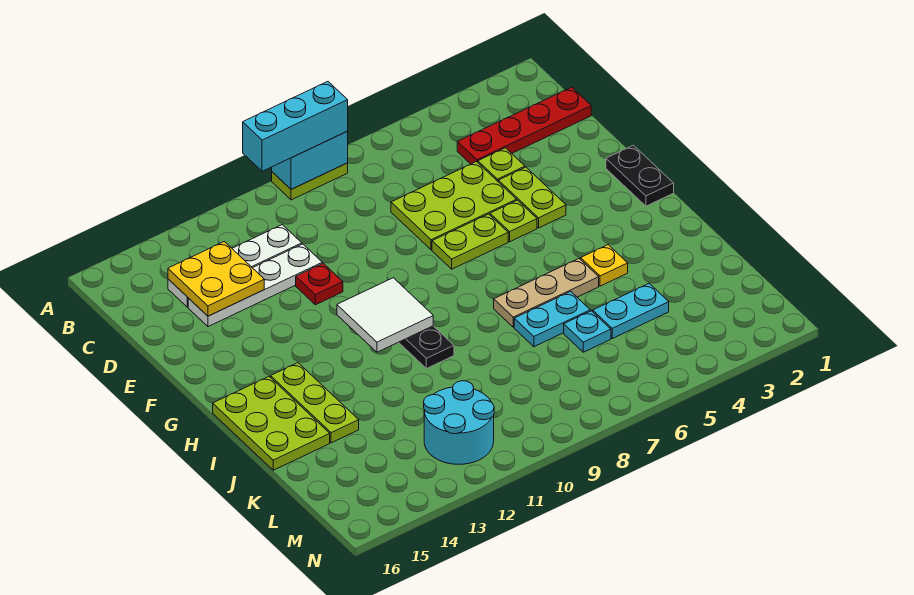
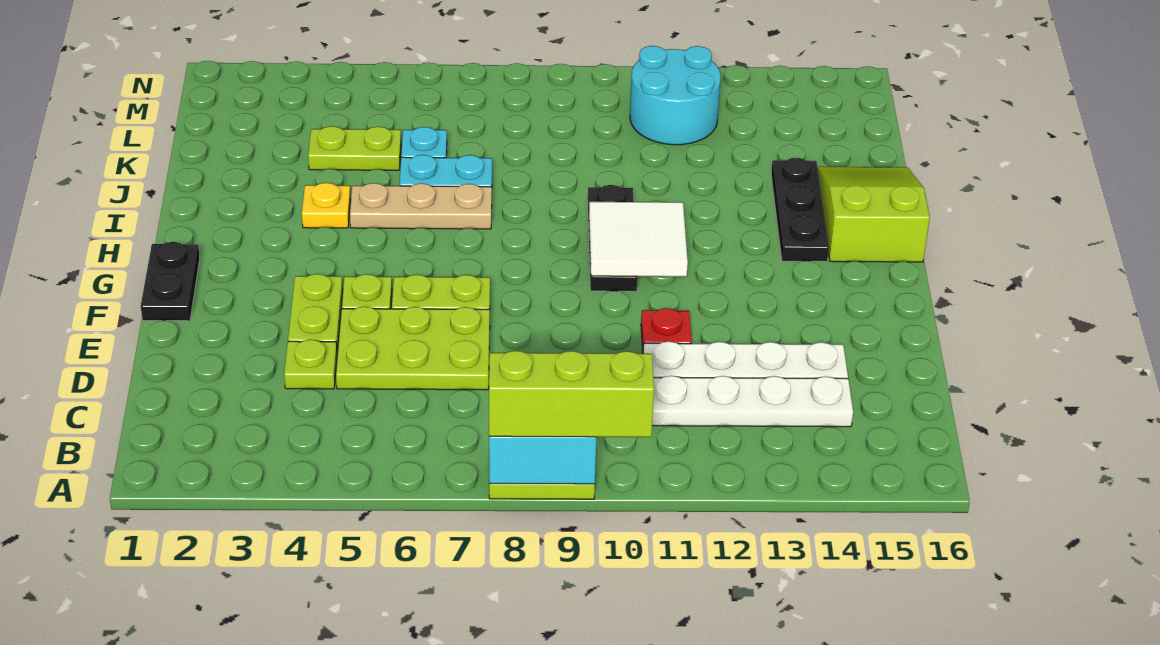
cyan brick A8:A10 level 3 -> lime brick A8:A10 level 3
red plate C1:C4 level 1 -> none
yellow plate C13:D14 level 2 -> none
lime plate H14:J14 level 1 -> black plate H14:J14 level 1
lime plate H15:J16 level 1 -> lime slope H15:J16 level 1 top H
cyan plate K4:K5 level 1 -> lime plate K4:K5 level 1

